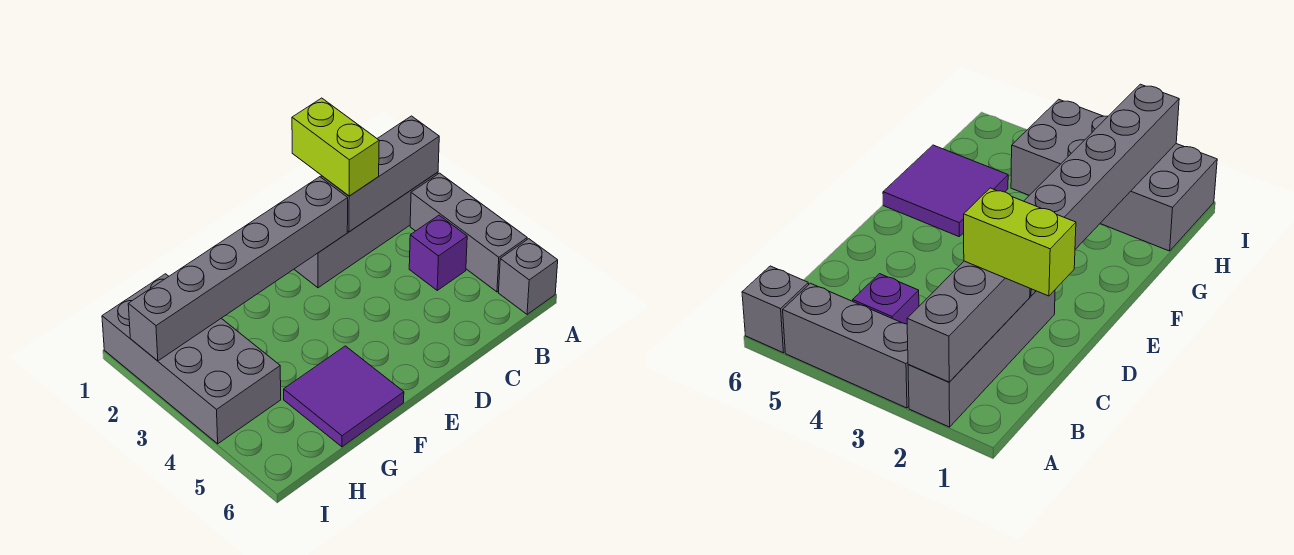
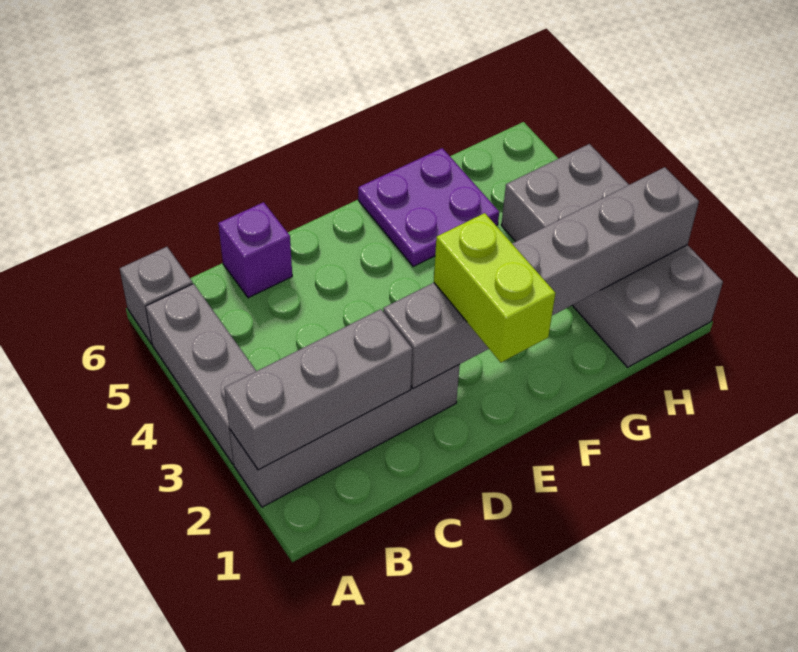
purple brick B4 level 1 -> purple brick C6 level 1
lime brick C1:C2 level 3 -> lime brick E1:E2 level 3
purple tile F5:G6 level 1 -> purple plate F5:G6 level 1

